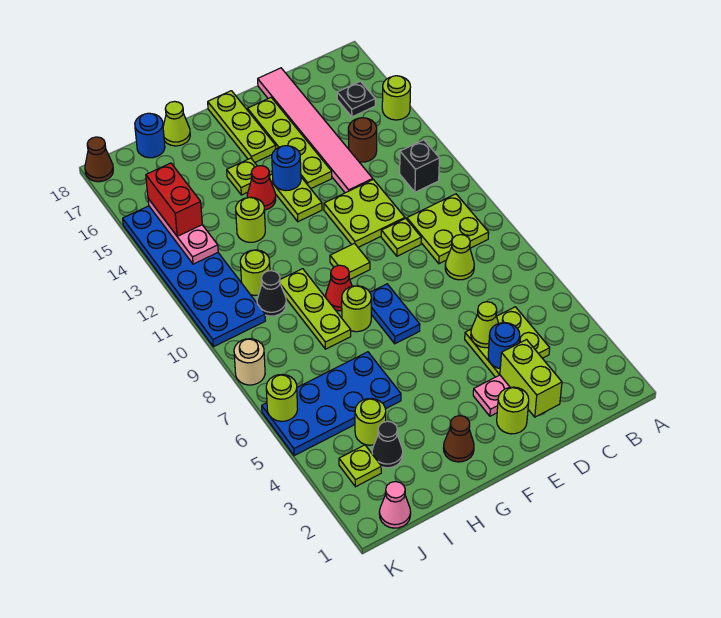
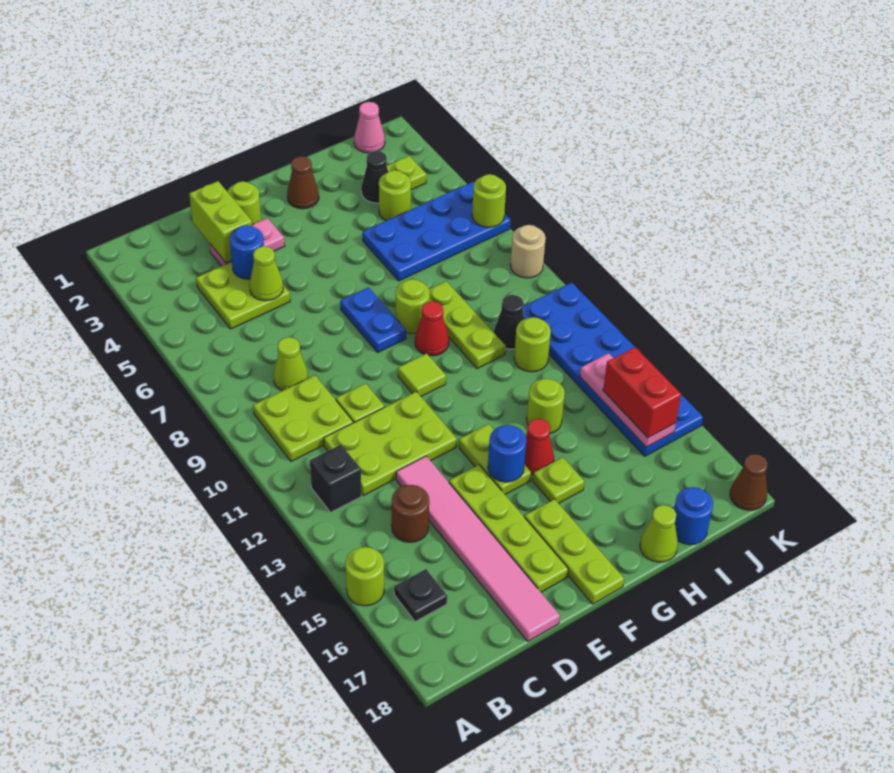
lime plate D11:E12 level 1 -> lime plate C11:E12 level 1

